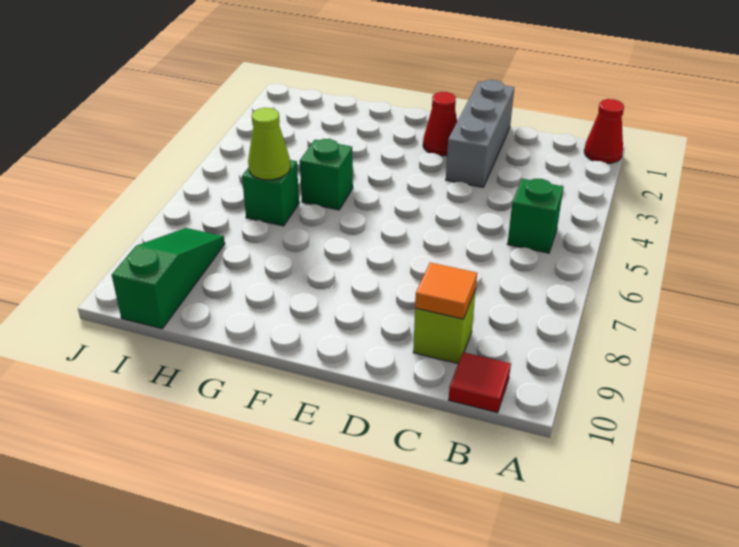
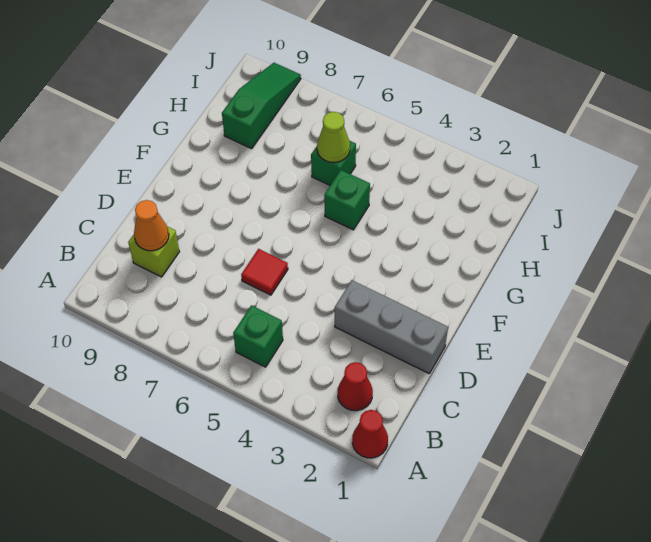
red tile B10 level 1 -> red tile D6 level 1
orange tile C9 level 2 -> orange cone C9 level 2
red cone E2 level 1 -> red cone B2 level 1
green slope I8:I10 level 1 top 10 -> green slope H9:J9 level 1 top H

